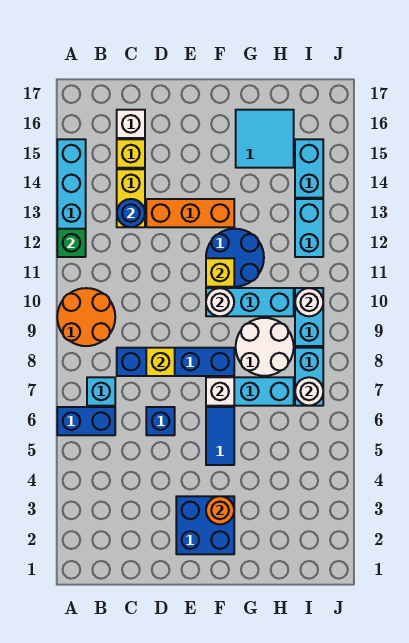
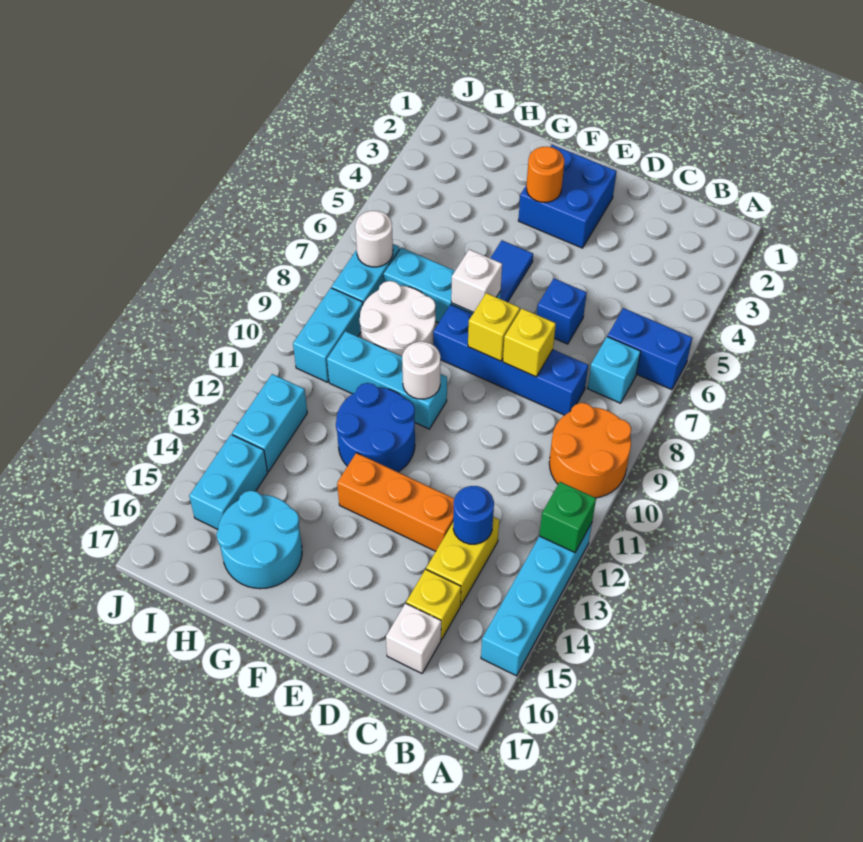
yellow brick F11 level 2 -> yellow brick E8 level 2
cyan tile G15:H16 level 1 -> cyan round brick G15:H16 level 1
white round brick I10 level 2 -> none

